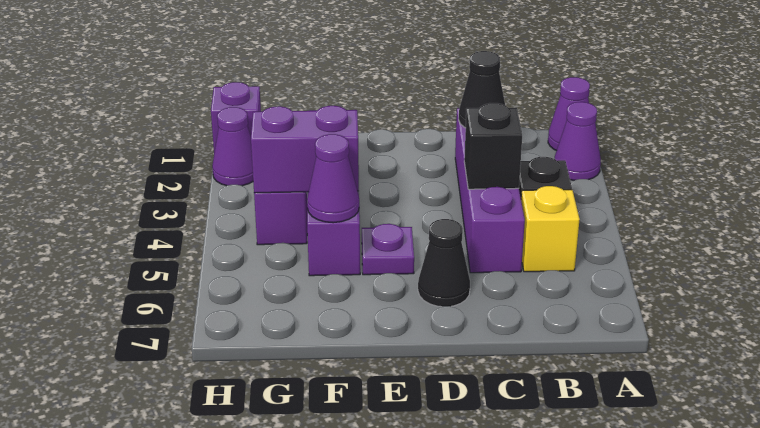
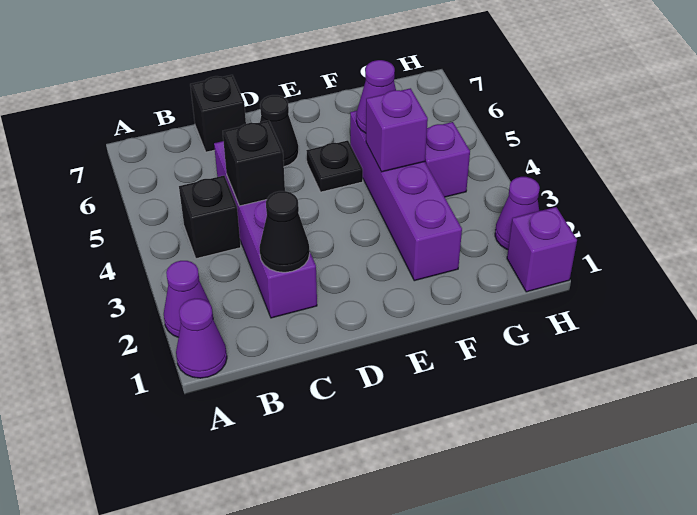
yellow brick B5 level 1 -> none
none -> black brick C7 level 1
purple plate E5 level 1 -> black plate E5 level 1
purple brick F4:G4 level 2 -> purple brick F4 level 2

